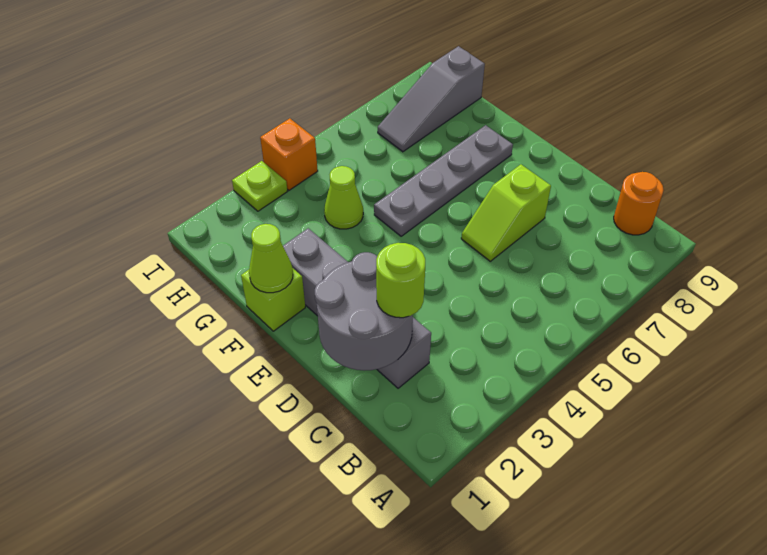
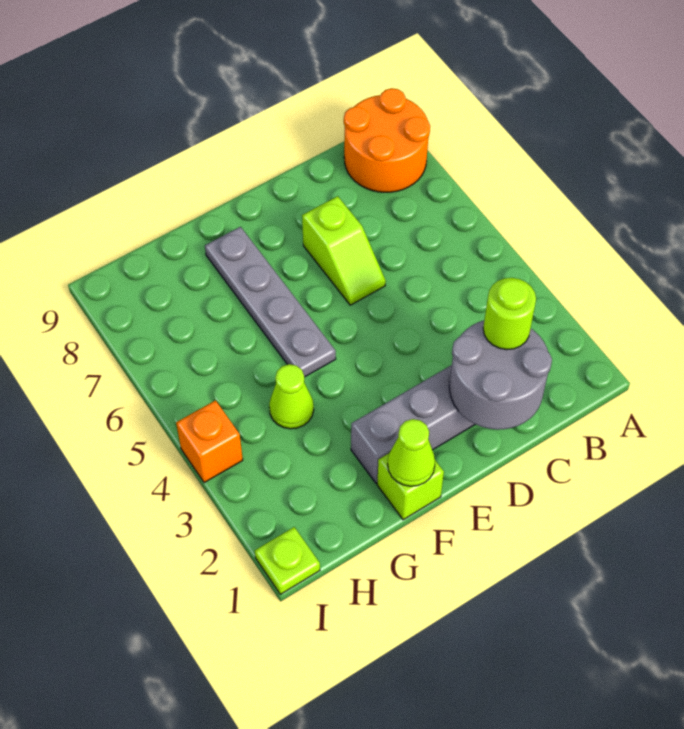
orange round brick B9 level 1 -> orange round brick A8:B9 level 1
grey slope H7:H9 level 1 top 9 -> none
lime plate I3 level 1 -> lime plate I1 level 1

